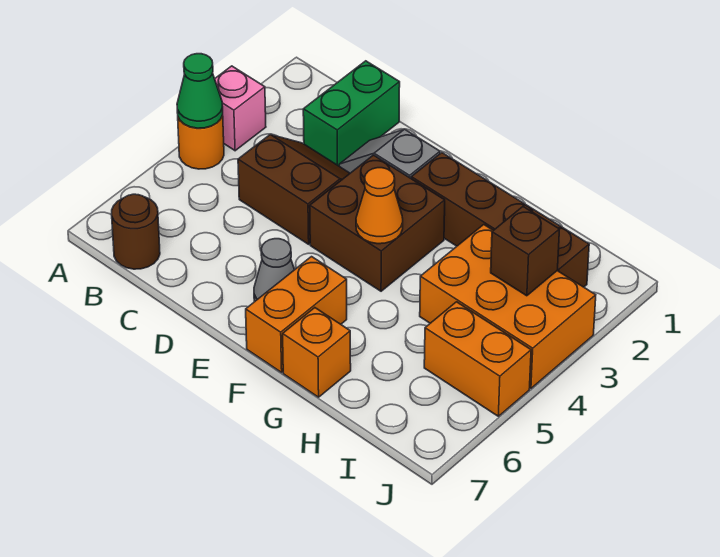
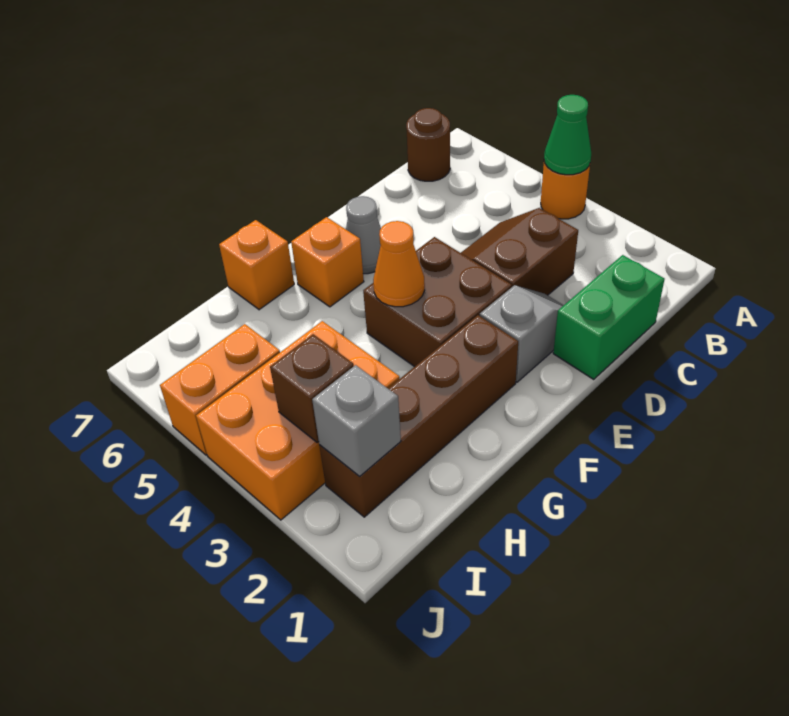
pink brick A3 level 1 -> none
green brick C1:C2 level 1 -> green brick C1:D1 level 1
brown slope C3:D4 level 1 top 4 -> brown slope C3:D4 level 1 top 3
orange brick F6:F7 level 1 -> orange brick F6 level 1
none -> grey brick I2 level 2

